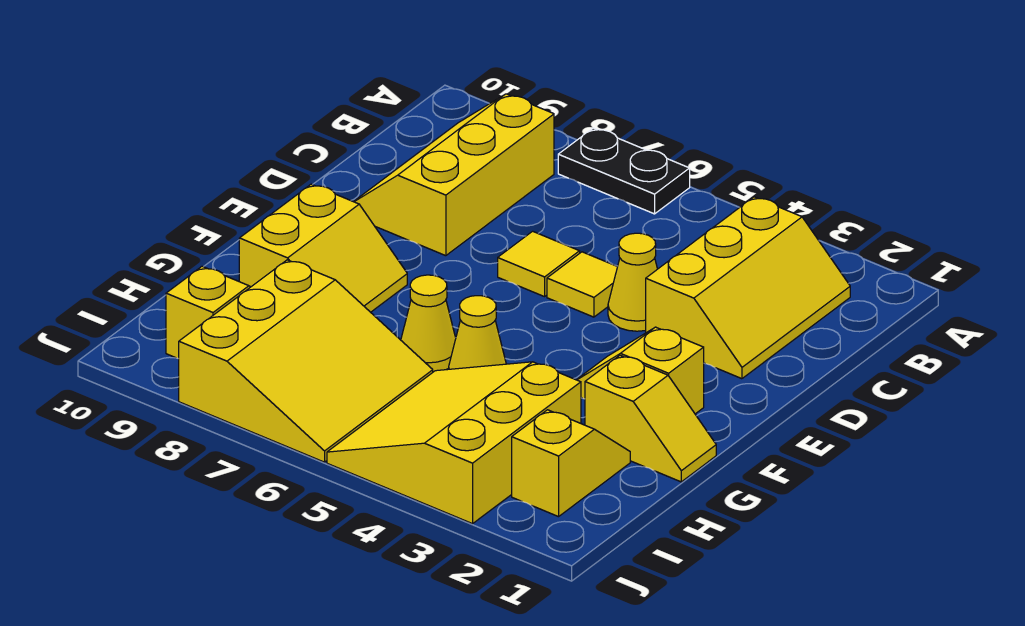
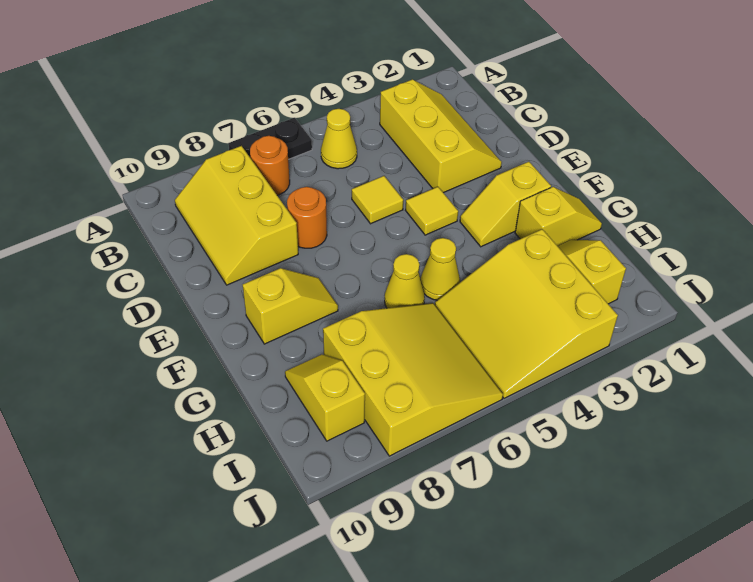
none -> orange round brick B7 level 1
yellow cone D4 level 1 -> yellow cone B5 level 1
yellow tile D6 level 1 -> yellow tile E4 level 1
none -> orange round brick D7 level 1
yellow slope F8:G9 level 1 top 9 -> yellow slope F8:F9 level 1 top 9

